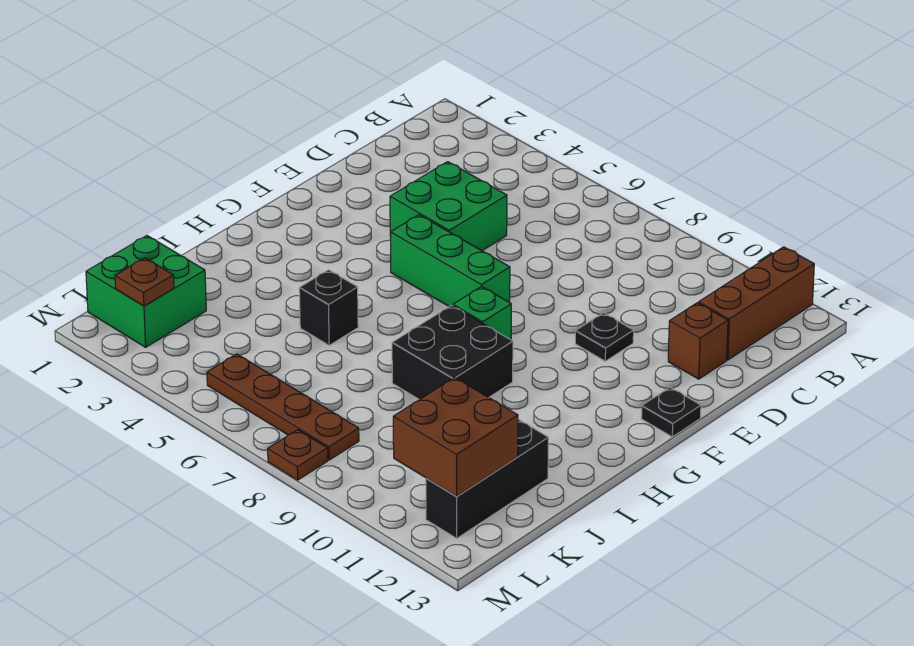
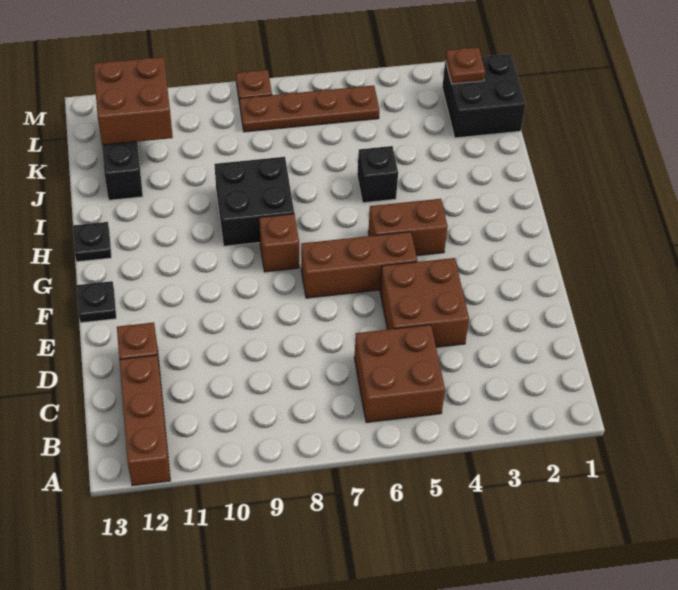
none -> brown brick B5:C6 level 1
green brick D4:E5 level 1 -> brown brick D4:E5 level 1
black plate E10 level 1 -> black plate H13 level 1
green brick F5:F7 level 1 -> brown brick F5:F7 level 1
none -> brown brick G4:G5 level 1
green brick G8 level 1 -> brown brick G8 level 1
green brick K1:L2 level 1 -> black brick K1:L2 level 1

